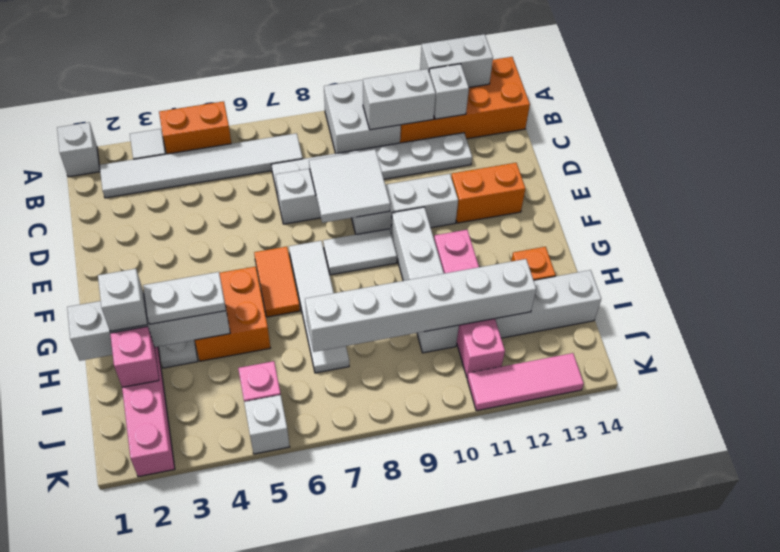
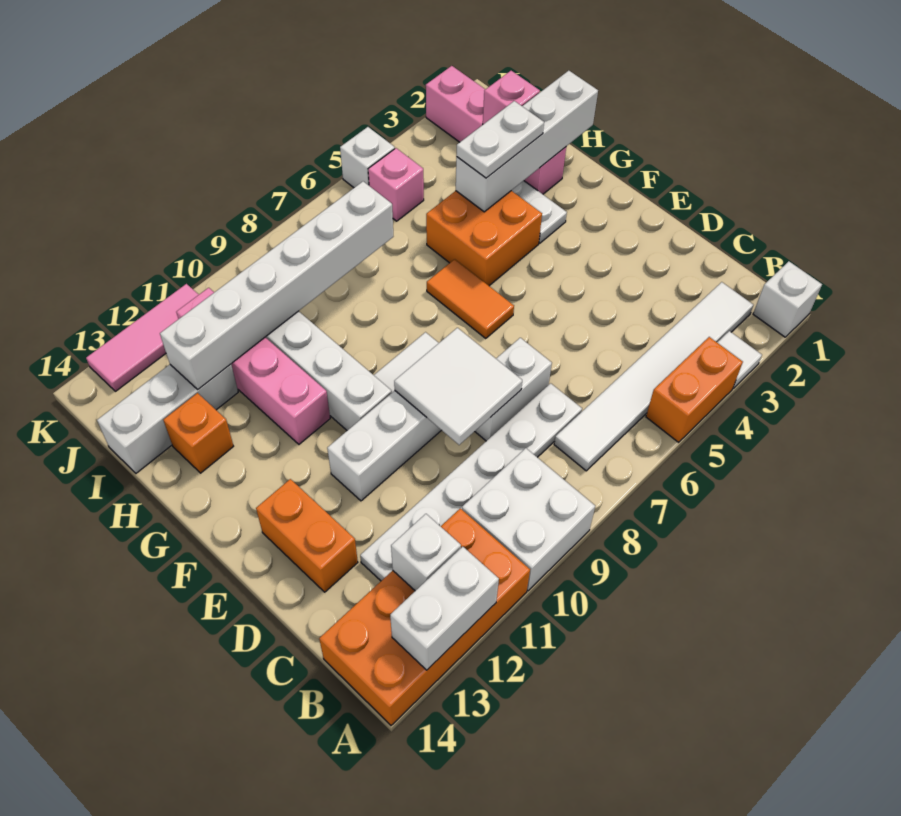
white brick B10:B11 level 2 -> none
orange brick E12:E13 level 1 -> orange brick D13:E13 level 1
white tile F7:I7 level 1 -> none
white brick H2 level 3 -> none

